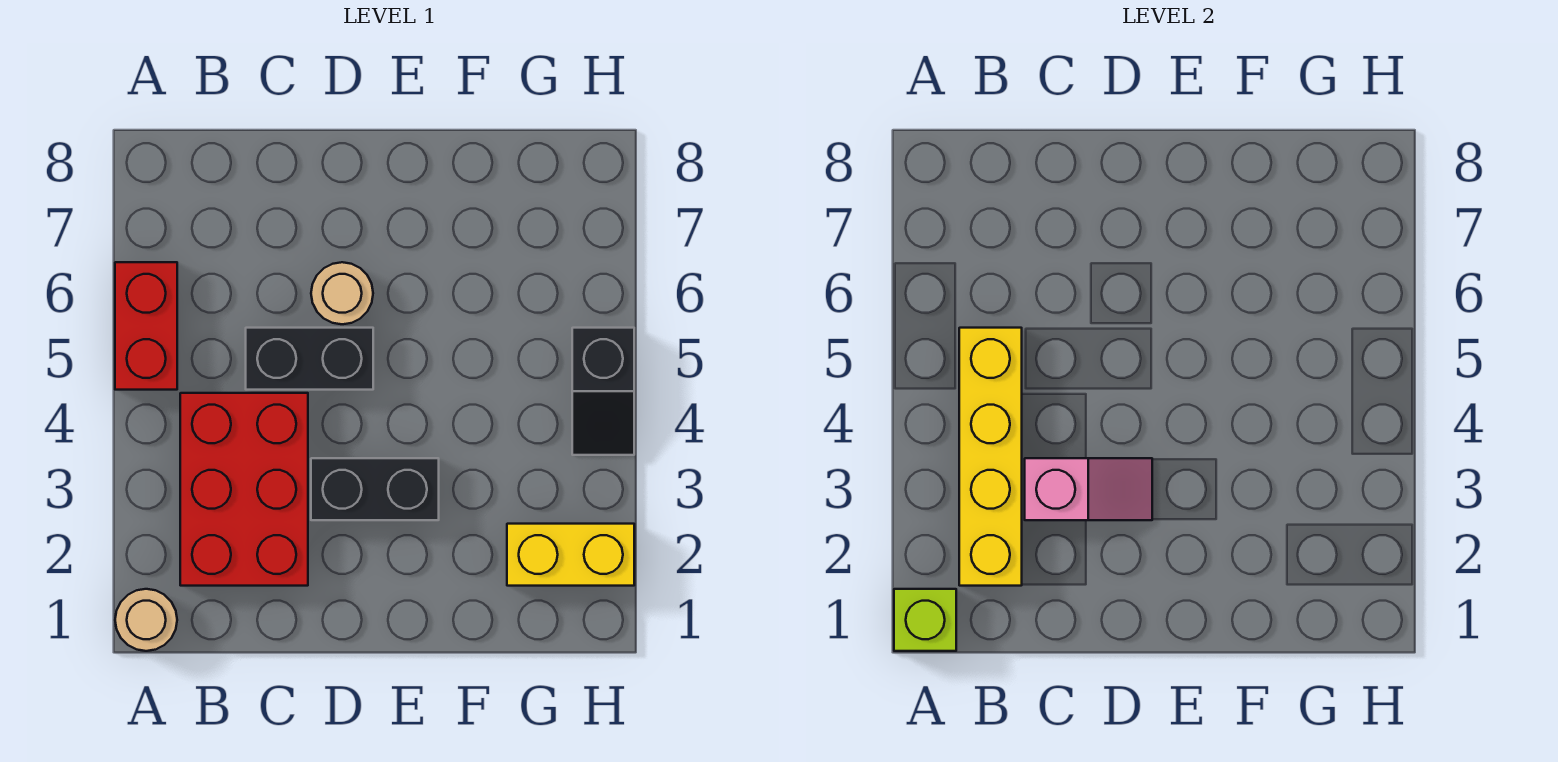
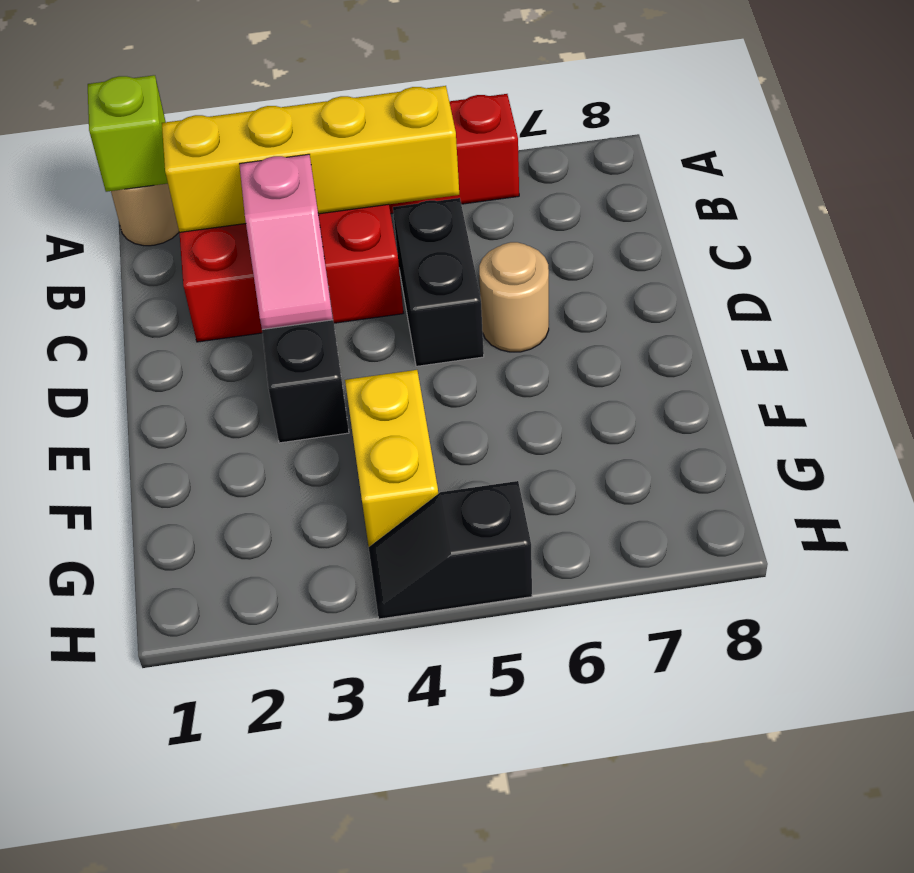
yellow brick G2:H2 level 1 -> yellow brick F4:G4 level 1

